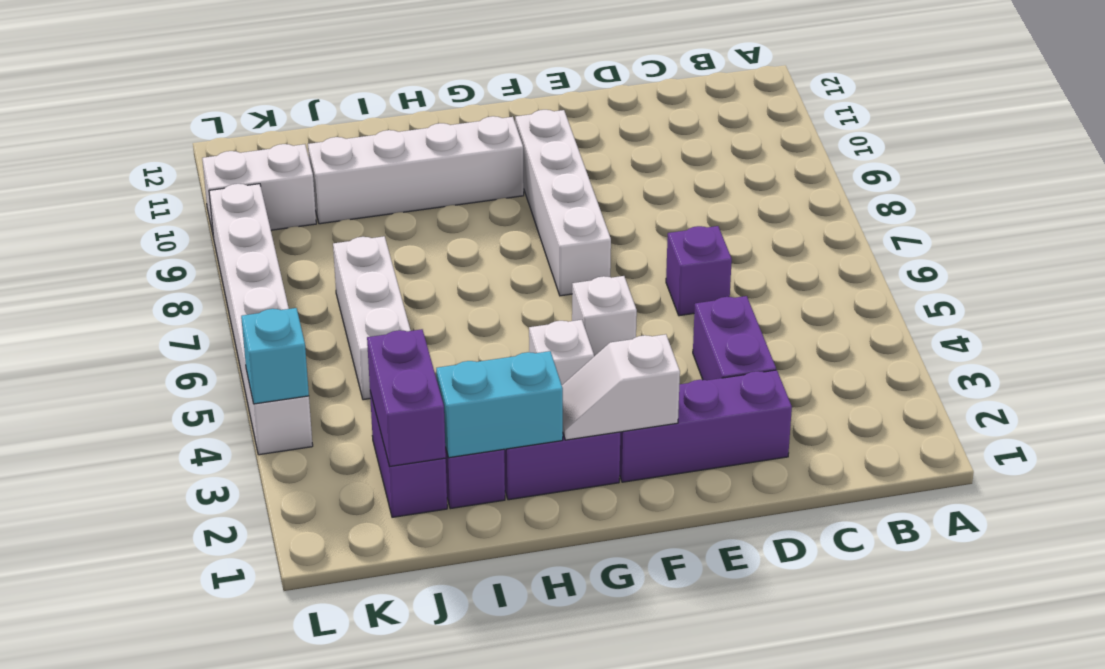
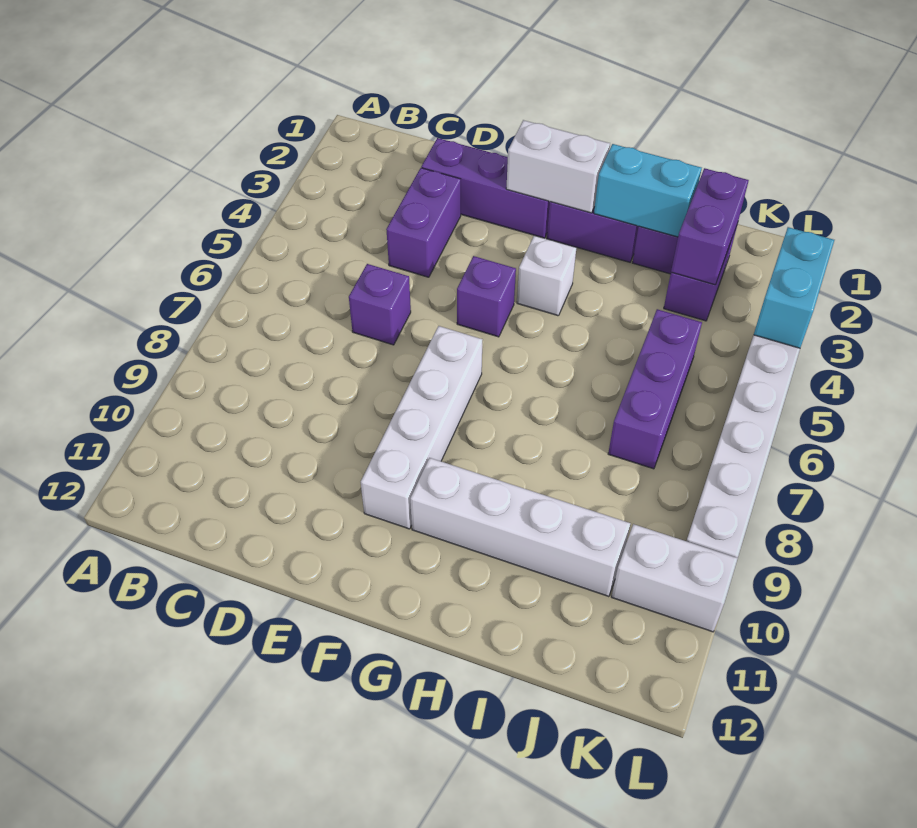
white slope F2:G2 level 2 top F -> white brick F2:G2 level 2
white brick F5 level 1 -> purple brick F5 level 1
white brick J5:J7 level 1 -> purple brick J5:J7 level 1
cyan brick L4 level 2 -> cyan brick L3:L4 level 2

